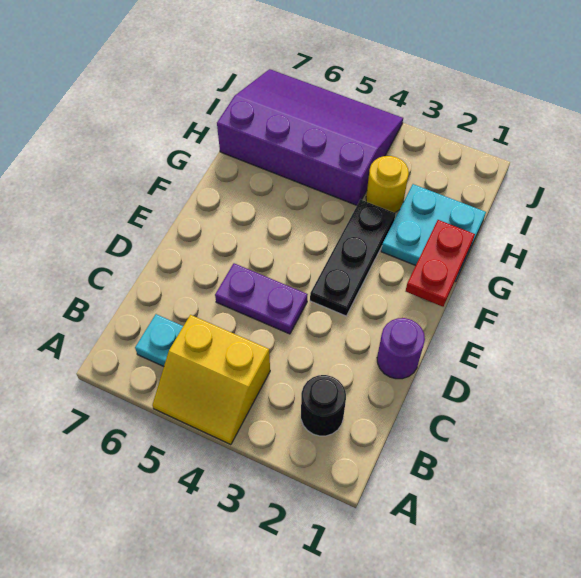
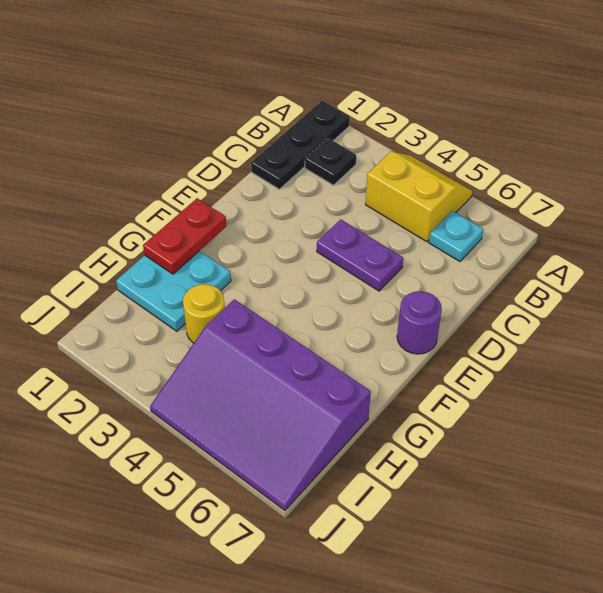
black round brick B2 level 1 -> black plate B2 level 1
purple round brick D1 level 1 -> purple round brick E7 level 1
black plate E3:G3 level 1 -> black plate A1:C1 level 1

